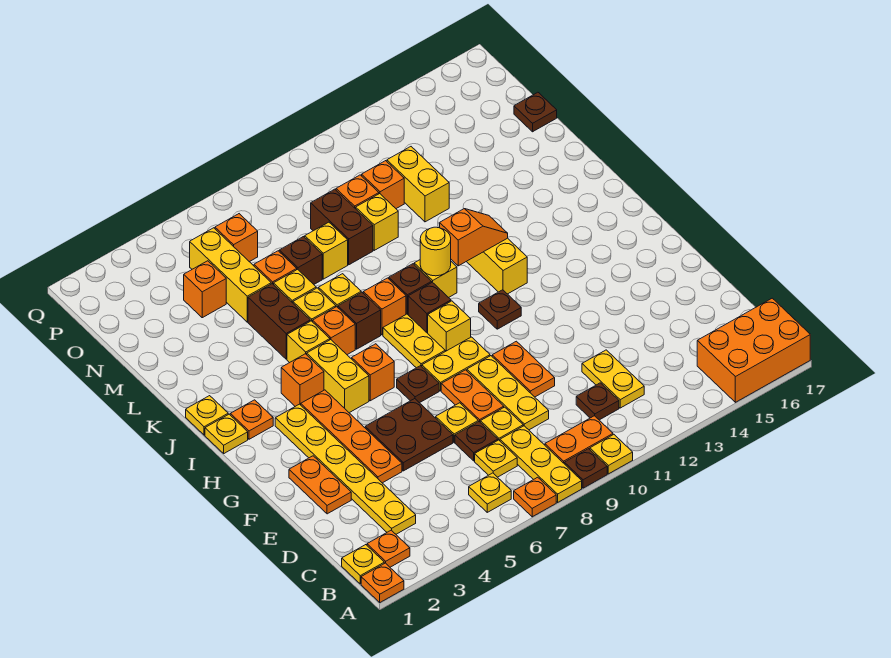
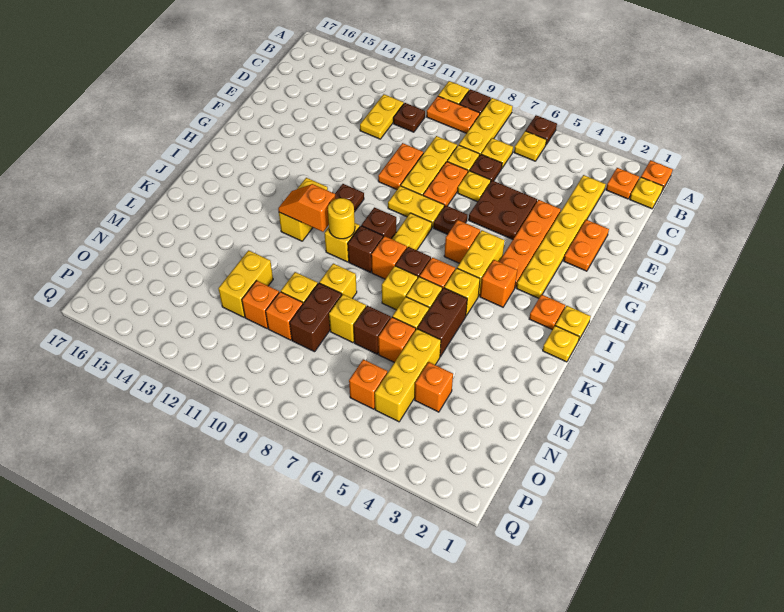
orange plate A7 level 1 -> none
orange brick A15:B17 level 1 -> none
yellow brick H9 level 1 -> yellow brick L9 level 1
brown plate N17 level 1 -> brown plate A6 level 1

